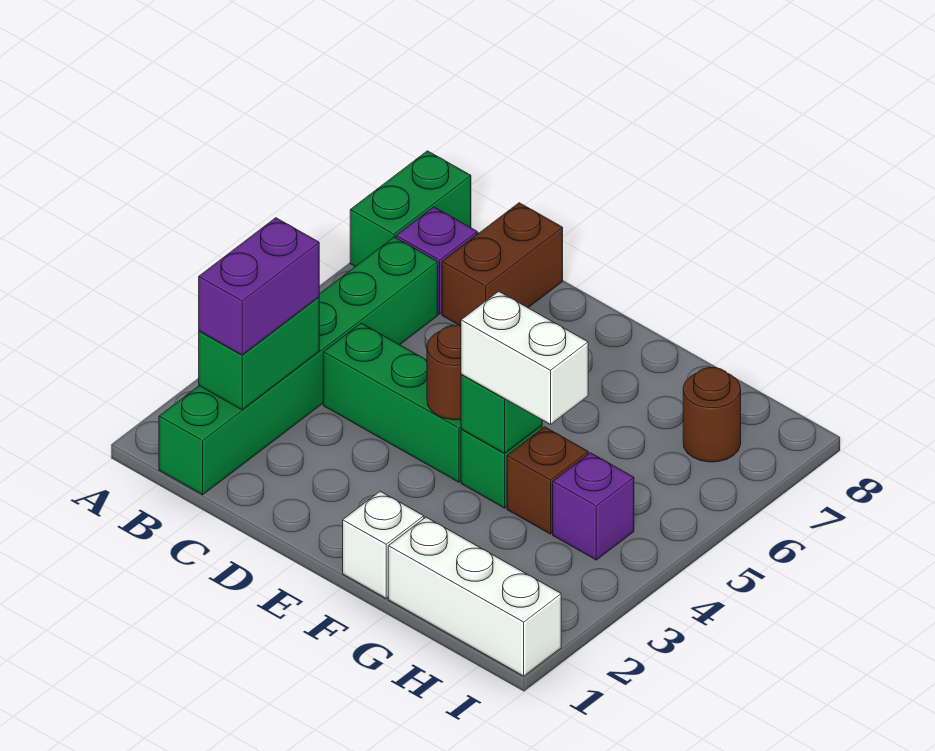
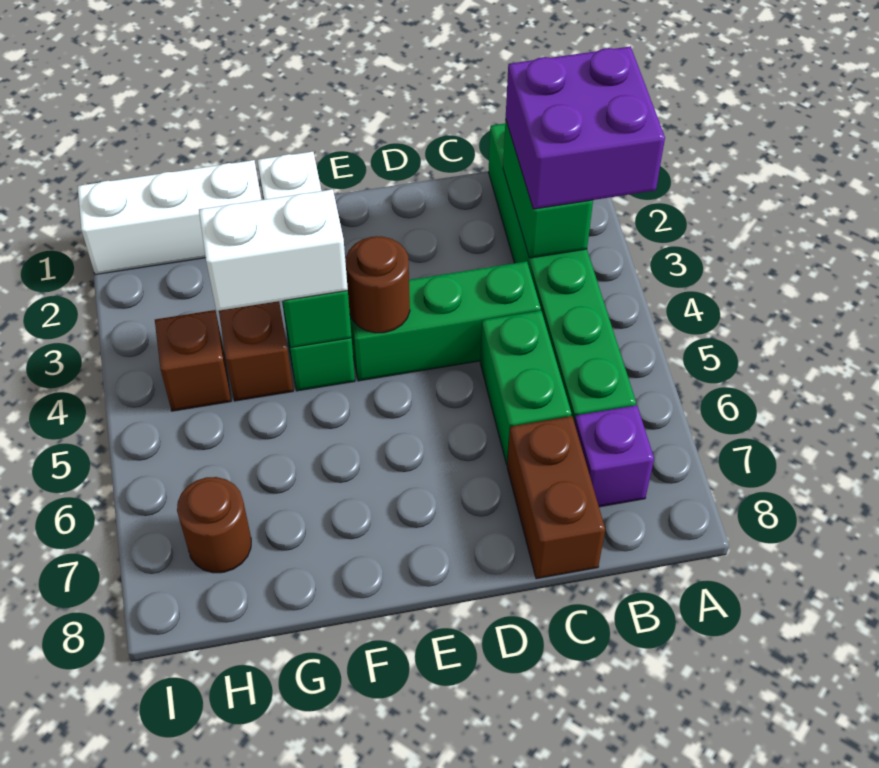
green brick A7:A8 level 1 -> green brick C5:C6 level 1
purple brick B2:B3 level 3 -> purple brick A2:B3 level 3
purple brick H4 level 1 -> brown brick H4 level 1

